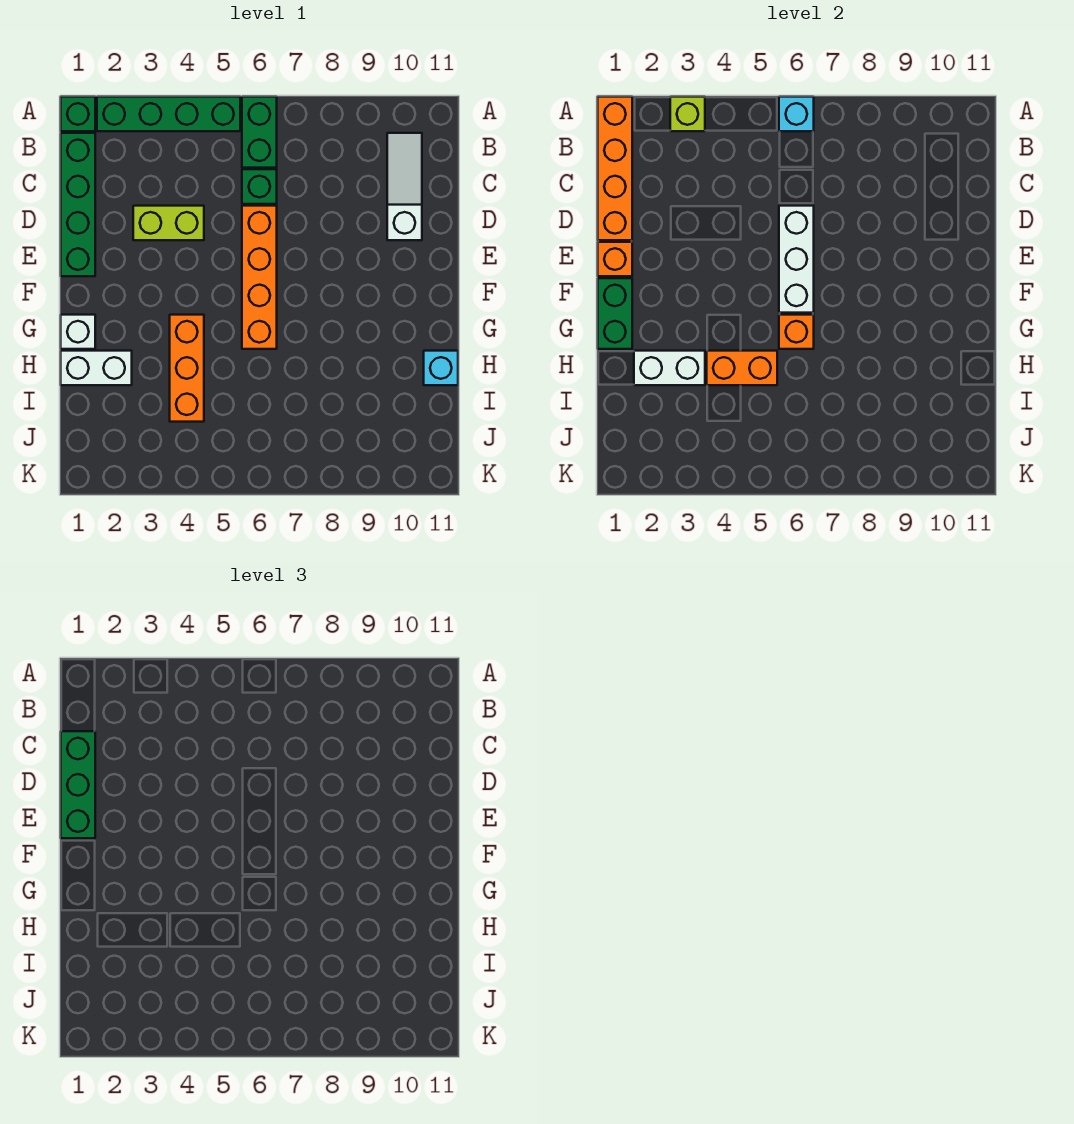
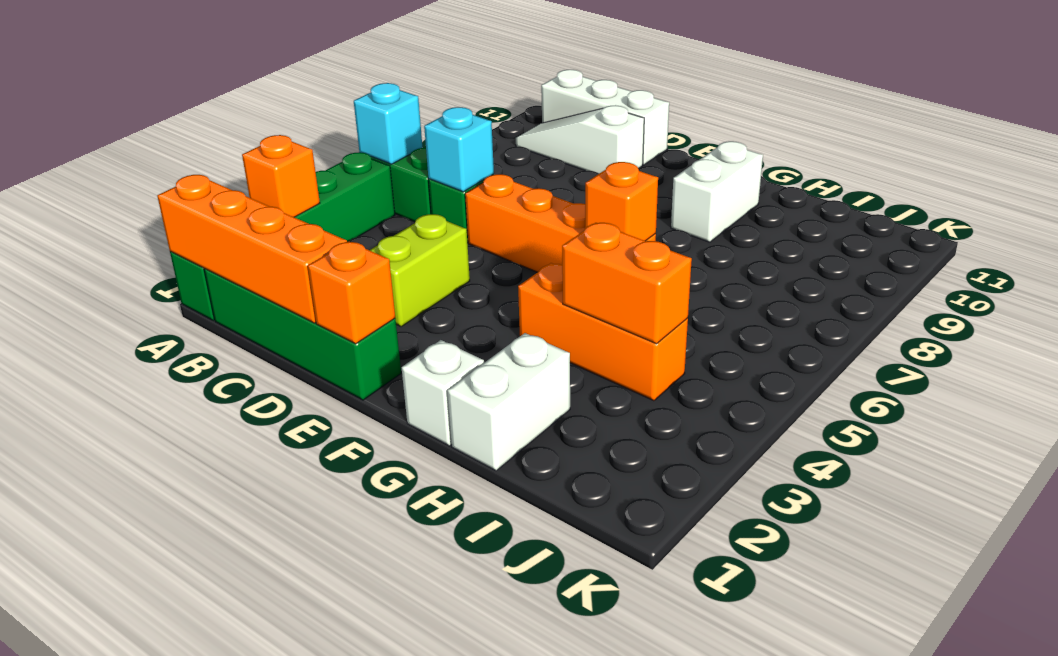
lime brick A3 level 2 -> orange brick A3 level 2
green brick C1:E1 level 3 -> none
white brick D6:F6 level 2 -> white brick B11:D11 level 1
green brick F1:G1 level 2 -> none
white brick H2:H3 level 2 -> white brick G9:G10 level 1
orange brick H4:H5 level 2 -> orange brick H4:I4 level 2
cyan brick H11 level 1 -> cyan brick C6 level 2

